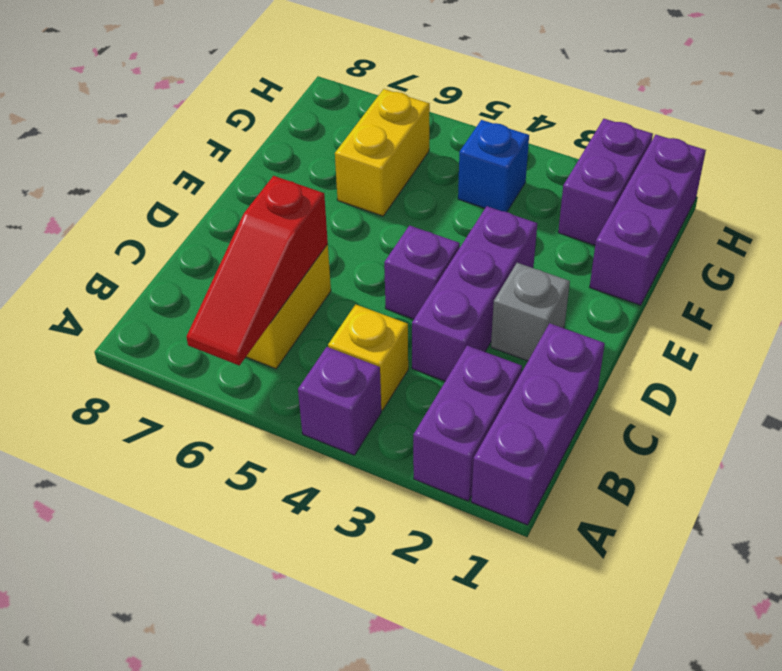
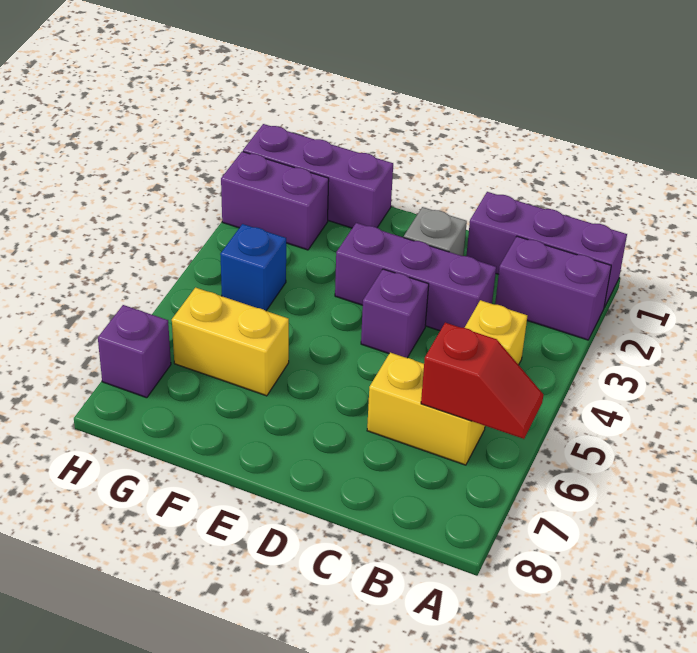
purple brick A4 level 1 -> purple brick H7 level 1
red slope A6:C6 level 2 top C -> red slope A6:B6 level 2 top B

